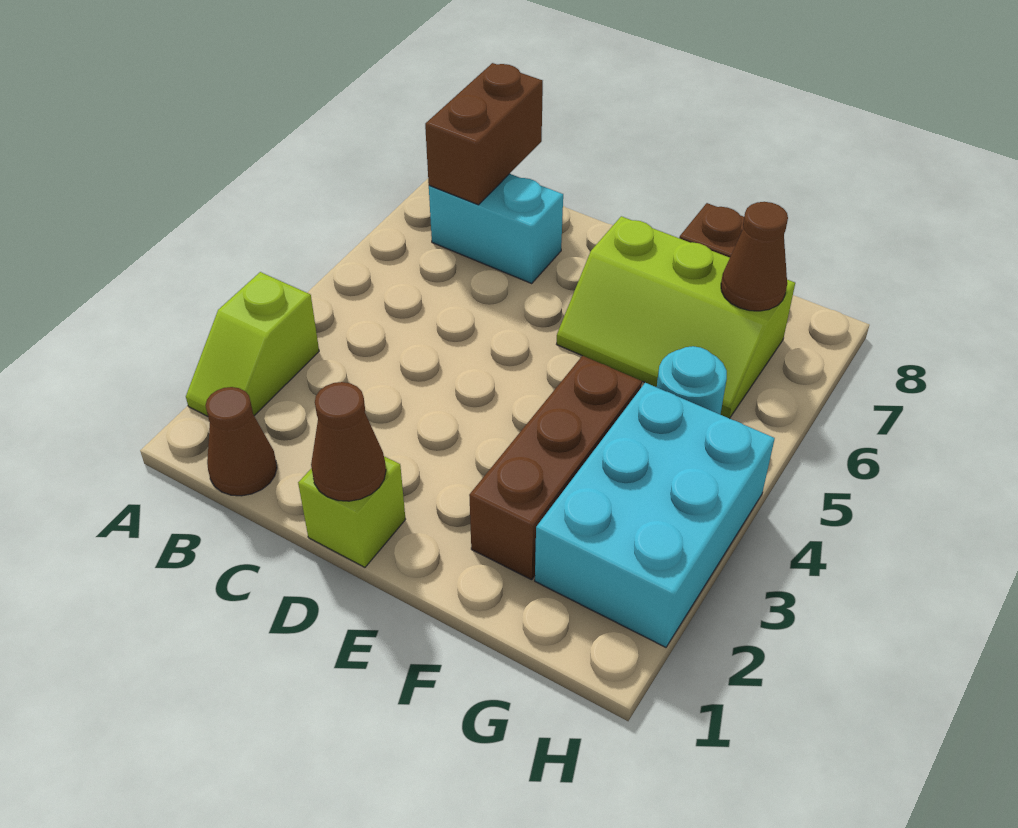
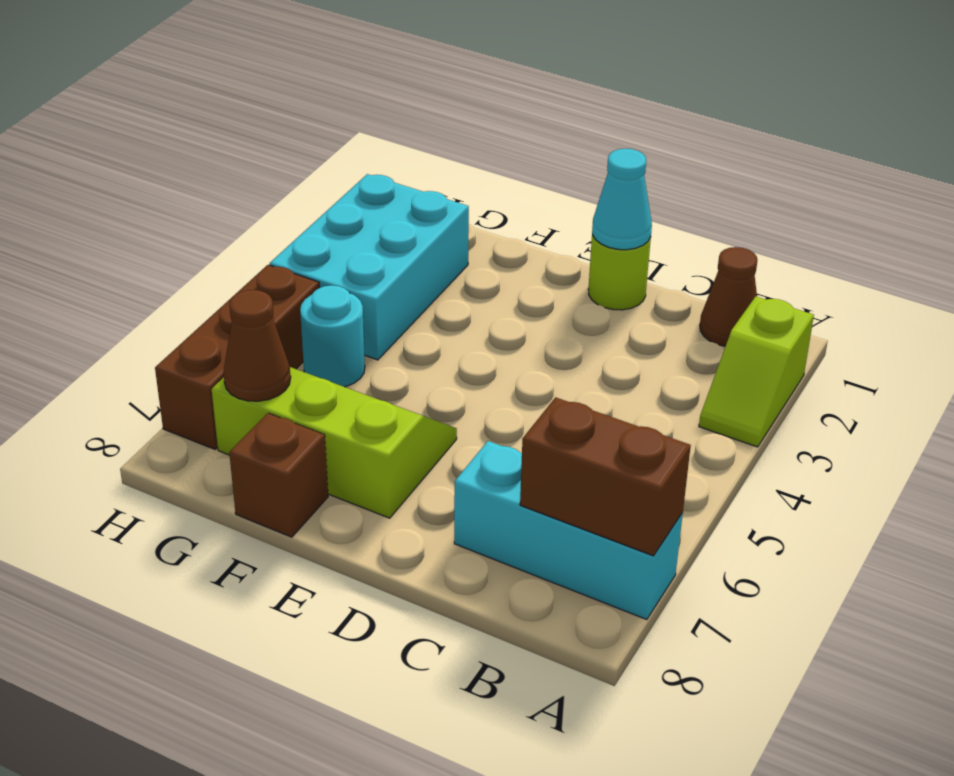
lime slope A2:A3 level 1 top 3 -> lime slope A2:A3 level 1 top 2
cyan brick B7:C7 level 1 -> cyan brick A7:C7 level 1
brown brick B7:B8 level 2 -> brown brick A7:B7 level 2
lime brick D1 level 1 -> lime round brick D1 level 1
brown cone D1 level 2 -> cyan cone D1 level 2
brown brick F2:F4 level 1 -> brown brick H5:H7 level 1

